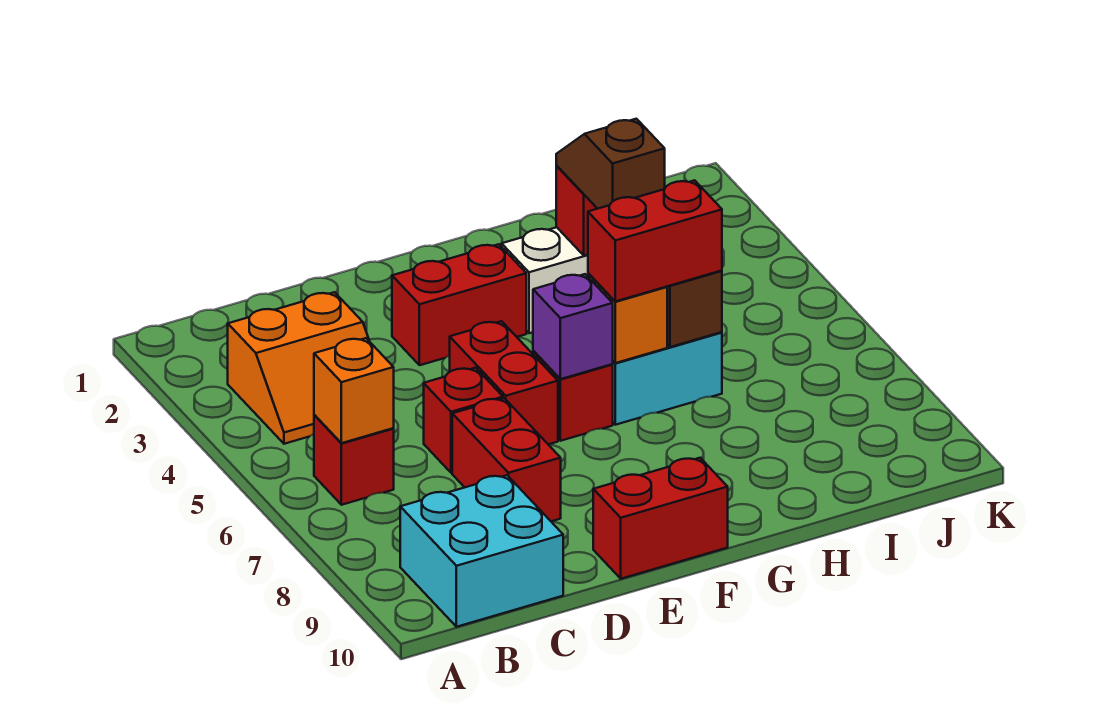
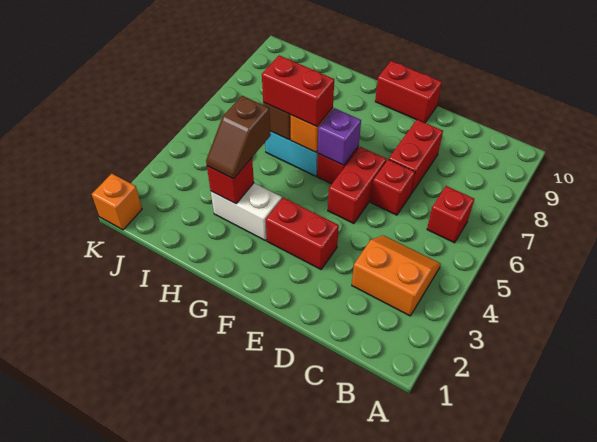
orange brick B6 level 2 -> orange brick K1 level 1
cyan brick B9:C10 level 1 -> none

